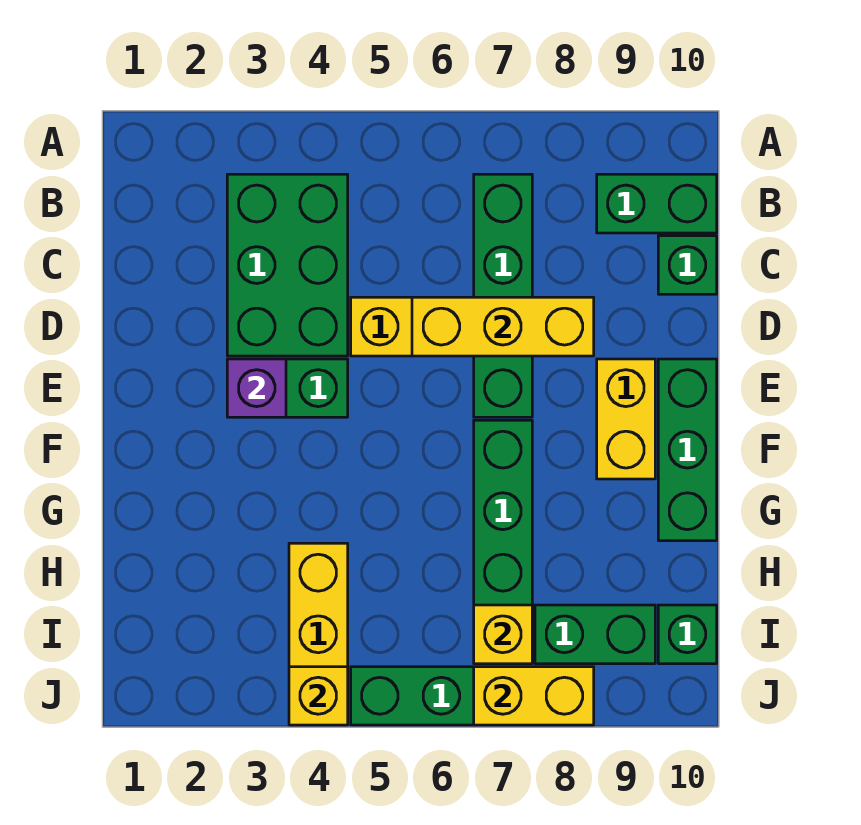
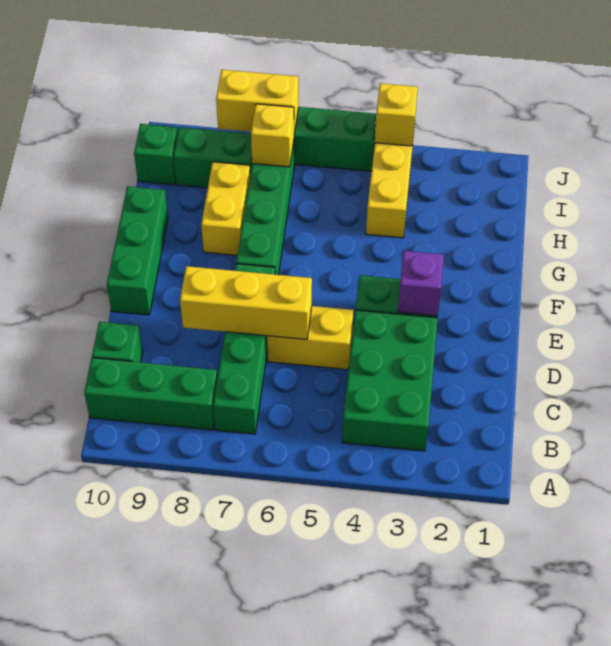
green brick B9:B10 level 1 -> green brick B8:B10 level 1
yellow brick E9:F9 level 1 -> yellow brick G8:H8 level 1

